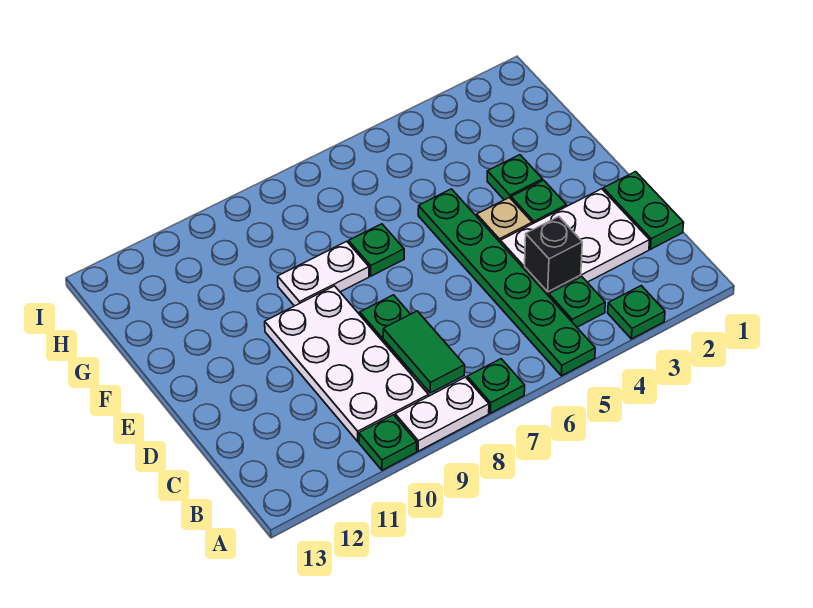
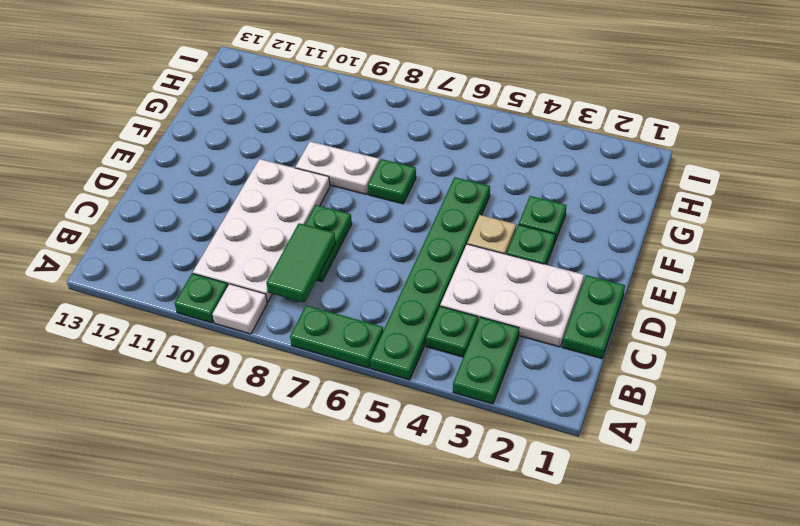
green plate A3 level 1 -> green plate A3:B3 level 1
green plate A7 level 1 -> green plate A6:A7 level 1
white plate A8:A9 level 1 -> white plate A9 level 1
black brick C4 level 2 -> none

